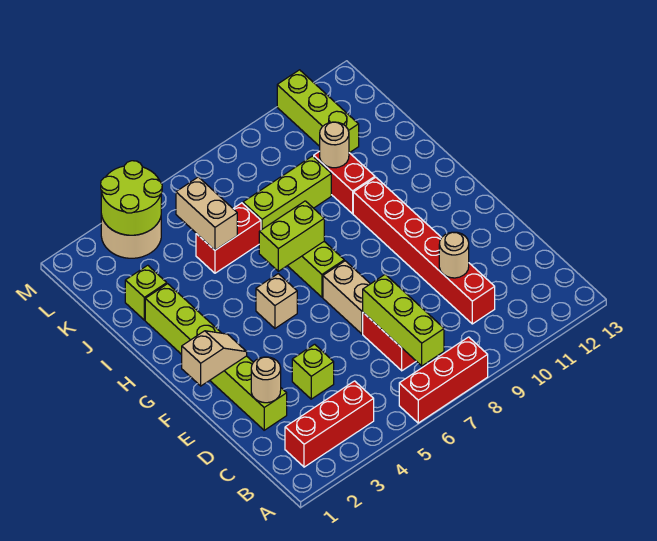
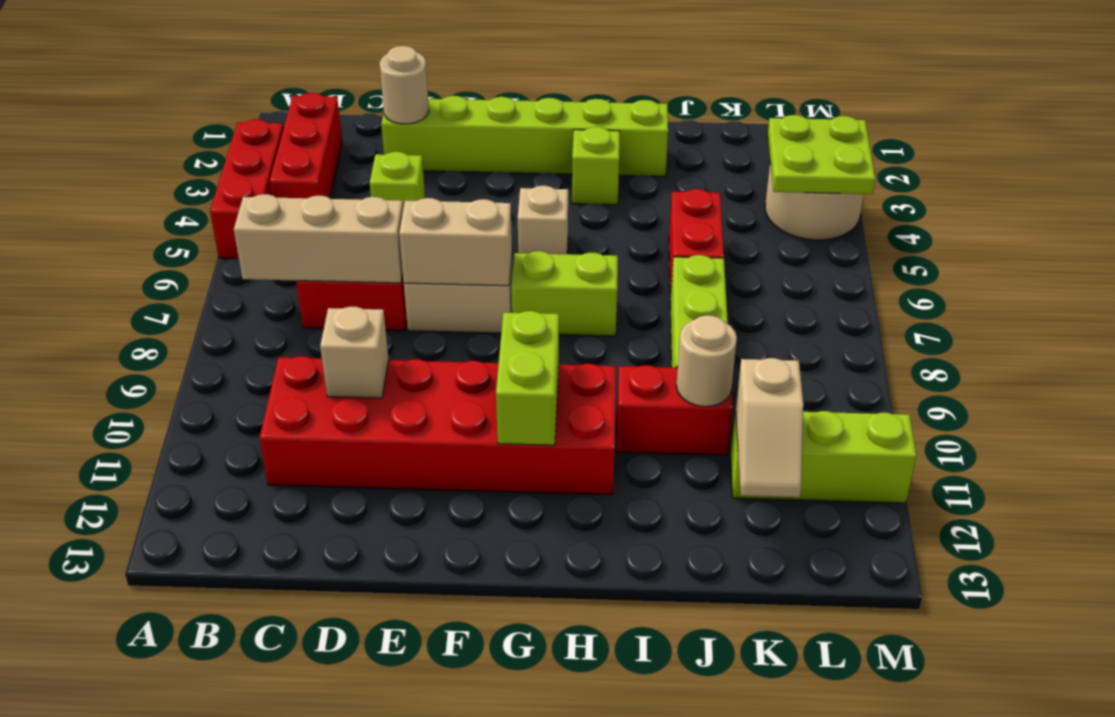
red brick A6:A8 level 1 -> red brick A3:A5 level 1
lime brick B7:D7 level 2 -> tan brick B7:D7 level 2
red brick C10:H10 level 1 -> red brick C10:H11 level 1
tan round brick D10 level 2 -> tan brick D10 level 2
tan slope F1:F2 level 2 top 1 -> tan slope K11:K12 level 2 top 11
lime brick H6:H7 level 2 -> lime brick G10:G11 level 2
lime brick J2 level 1 -> lime brick H3 level 1
tan brick J5:K5 level 2 -> tan brick E7:F7 level 2
lime round brick L3:M4 level 2 -> lime plate L3:M4 level 2

